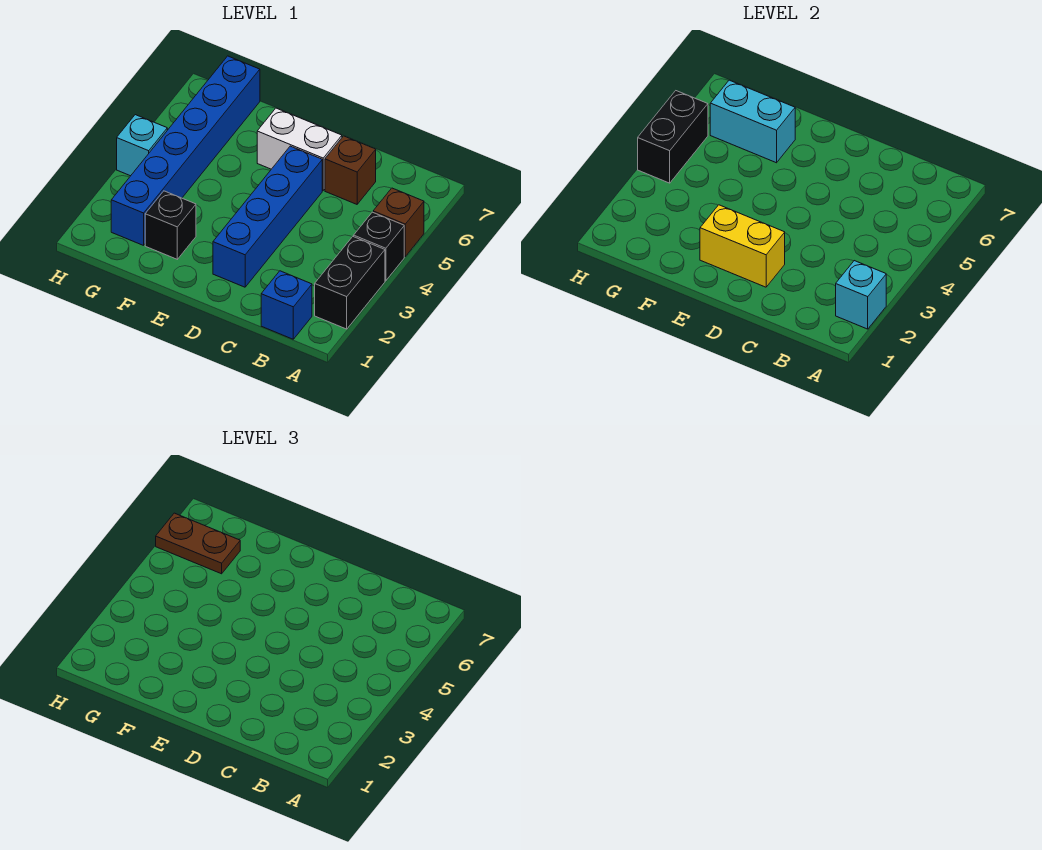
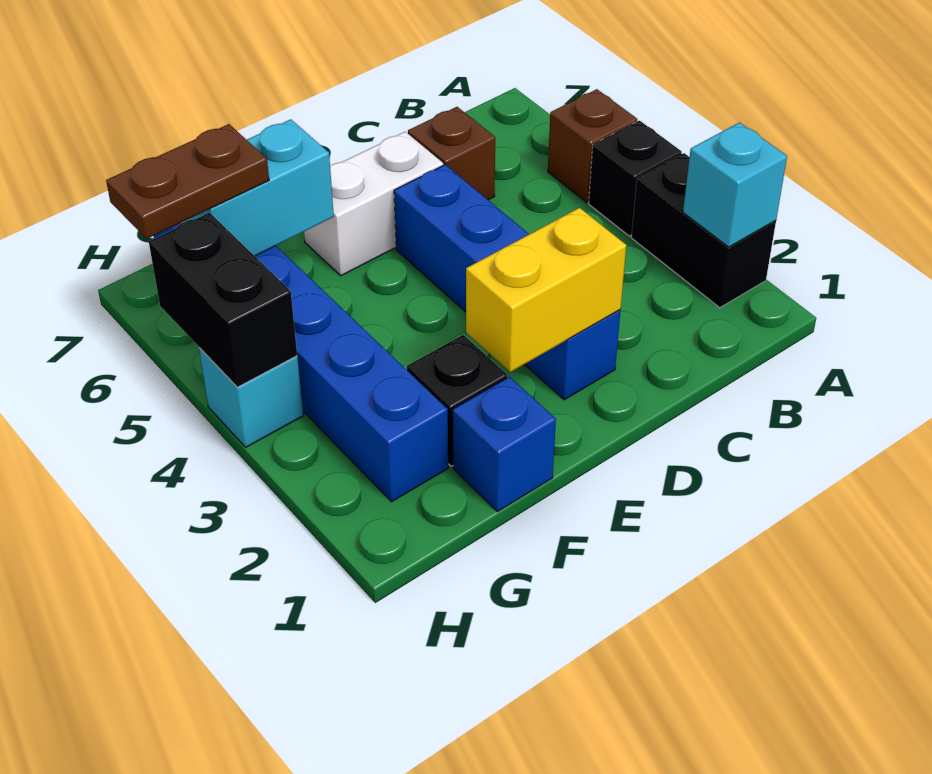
blue brick B1 level 1 -> blue brick F1 level 1

